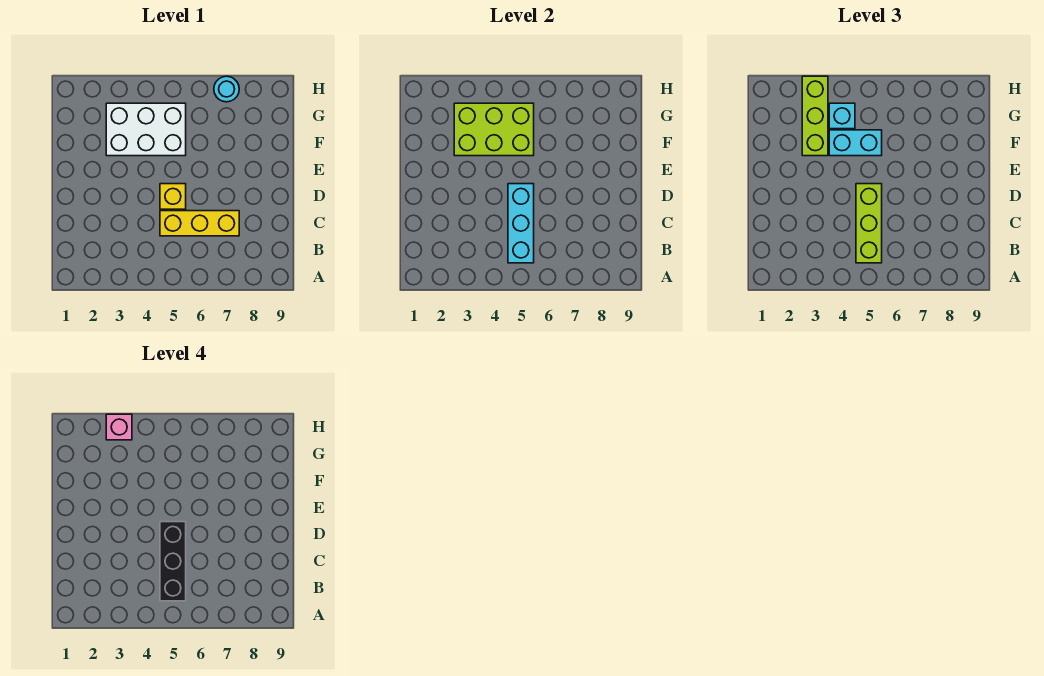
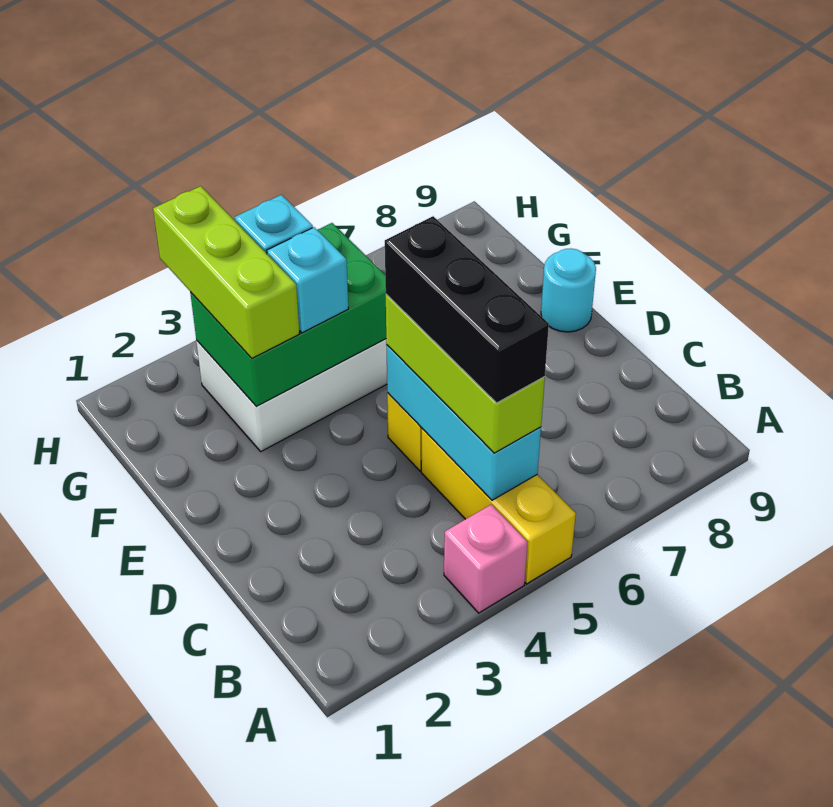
yellow brick C5:C7 level 1 -> yellow brick A5:C5 level 1
lime brick F3:G5 level 2 -> green brick F3:G5 level 2
cyan brick F4:F5 level 3 -> cyan brick F4 level 3
pink brick H3 level 4 -> pink brick A4 level 1
cyan round brick H7 level 1 -> cyan round brick E9 level 1

